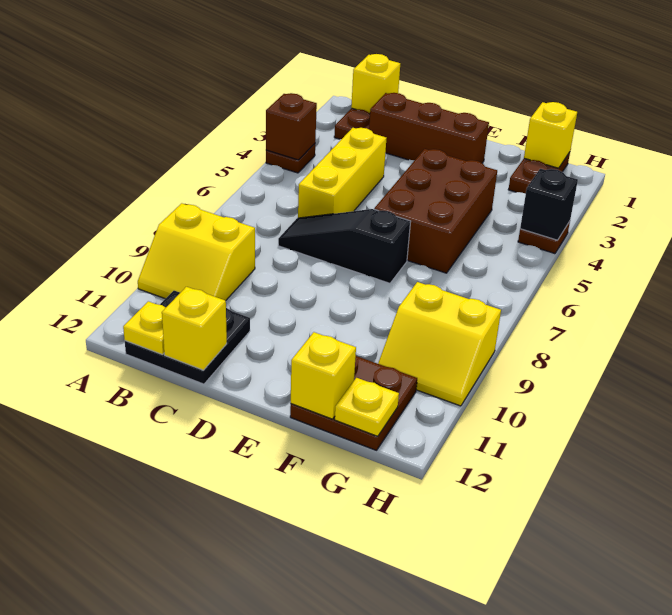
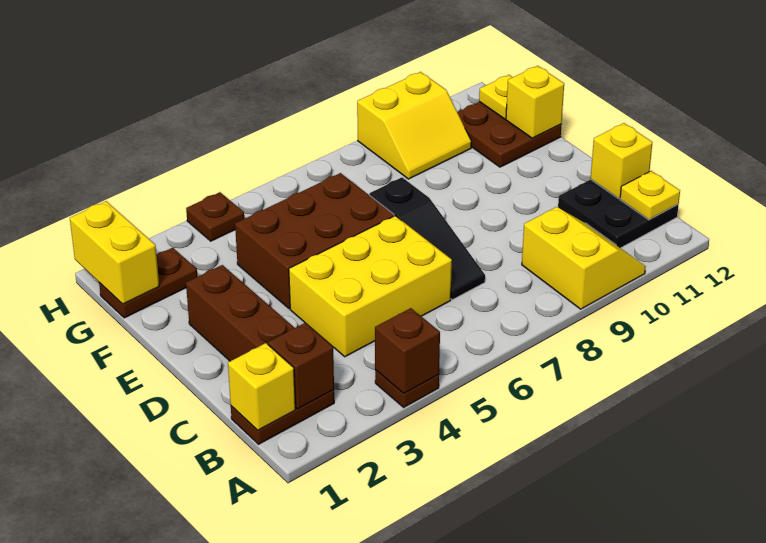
none -> brown brick B2 level 2
yellow brick C4:C6 level 1 -> yellow brick C4:D6 level 1
yellow brick G1 level 2 -> yellow brick G1:H1 level 2
yellow slope G9:H10 level 1 top 9 -> yellow slope G9:H10 level 1 top H
black brick H4 level 2 -> none

